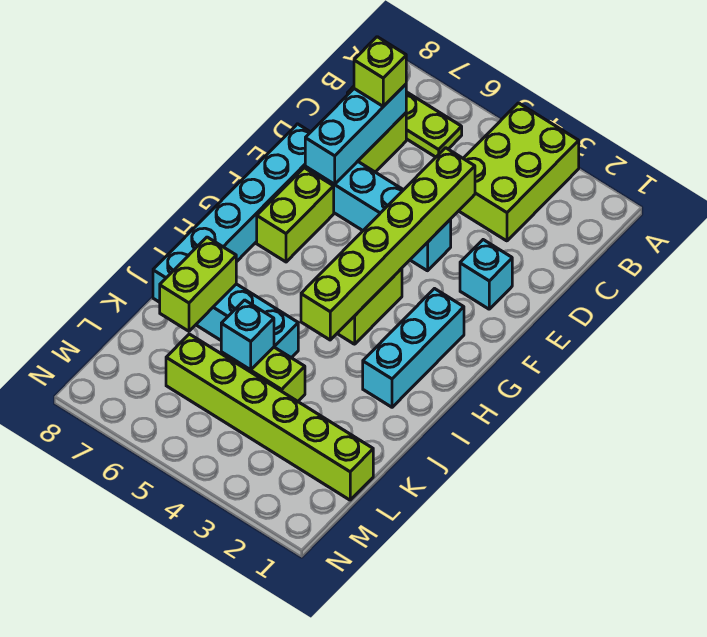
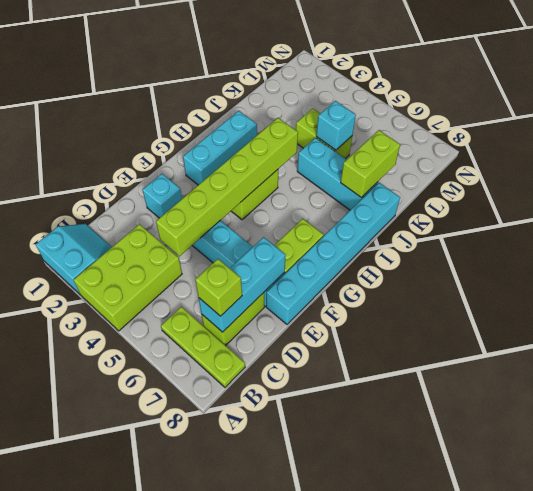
none -> cyan slope A1:B2 level 1 top A
lime brick L1:L6 level 1 -> none

